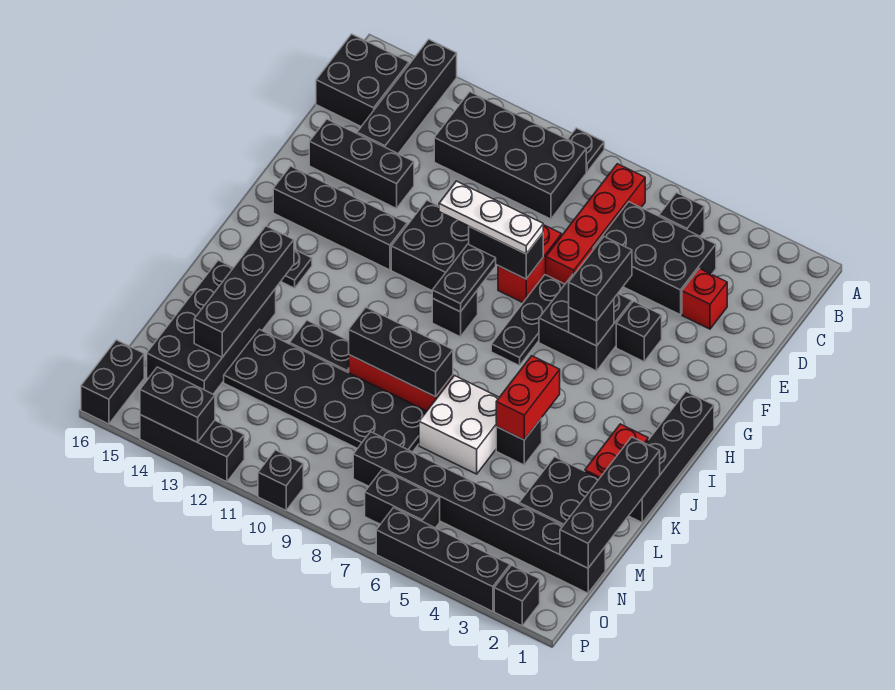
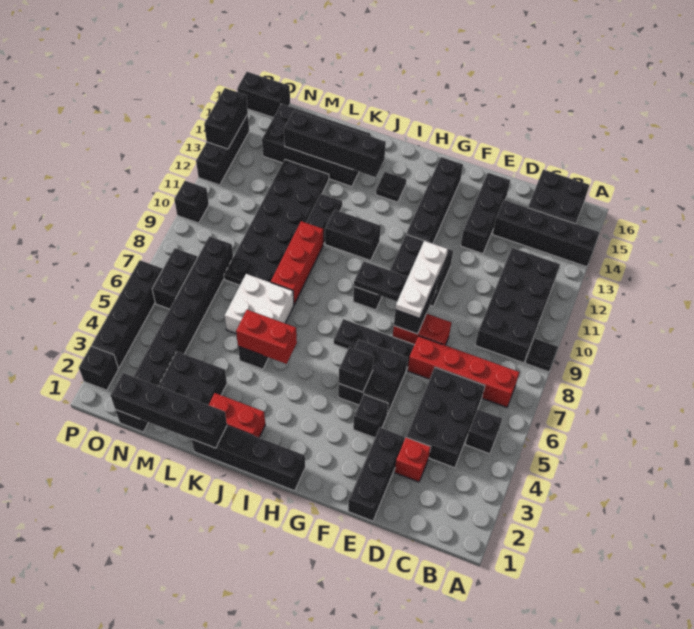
black brick F5:G5 level 3 -> black brick I11:J11 level 1
black brick K8:K10 level 2 -> black brick E1:E3 level 1

